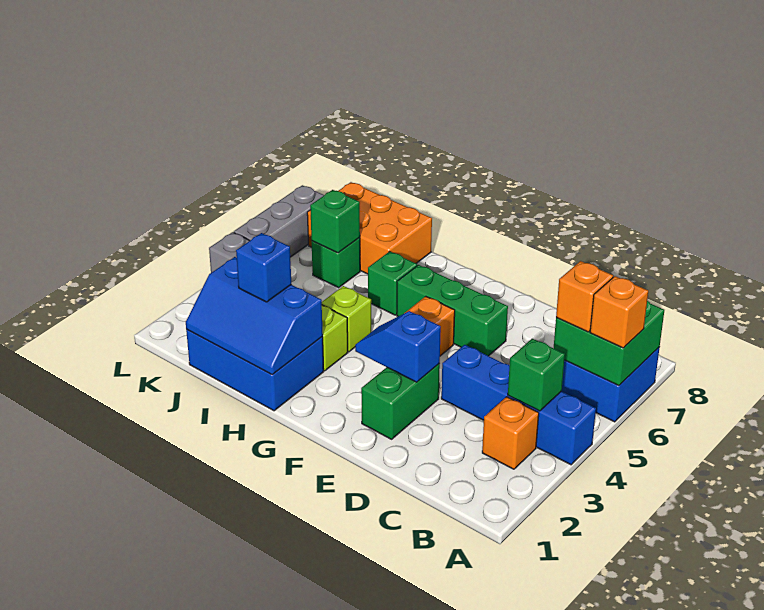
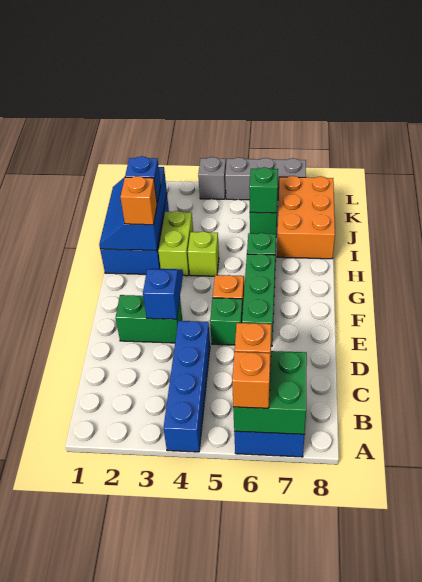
orange brick B3 level 1 -> orange brick H2 level 3
green brick B4 level 2 -> green brick E5 level 1

